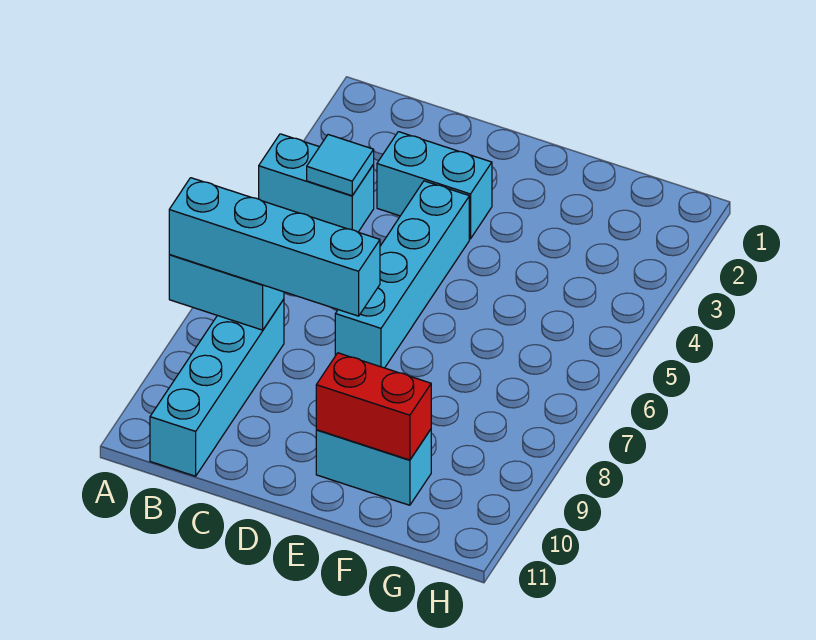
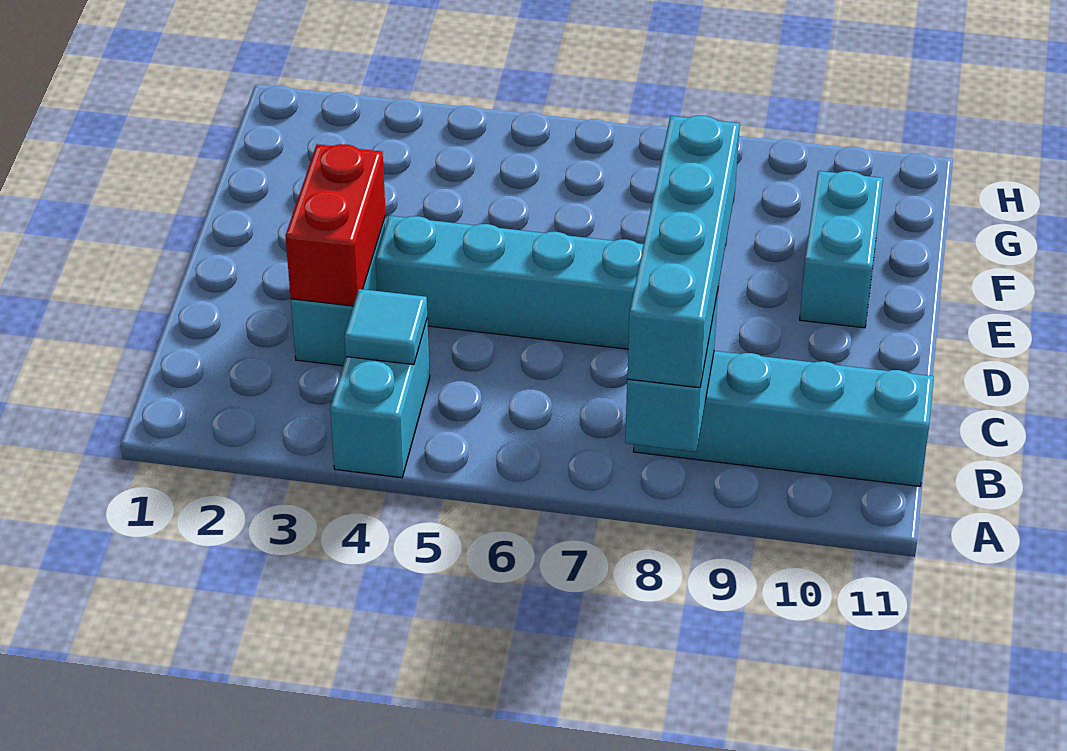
red brick E10:F10 level 2 -> red brick C3:D3 level 2

